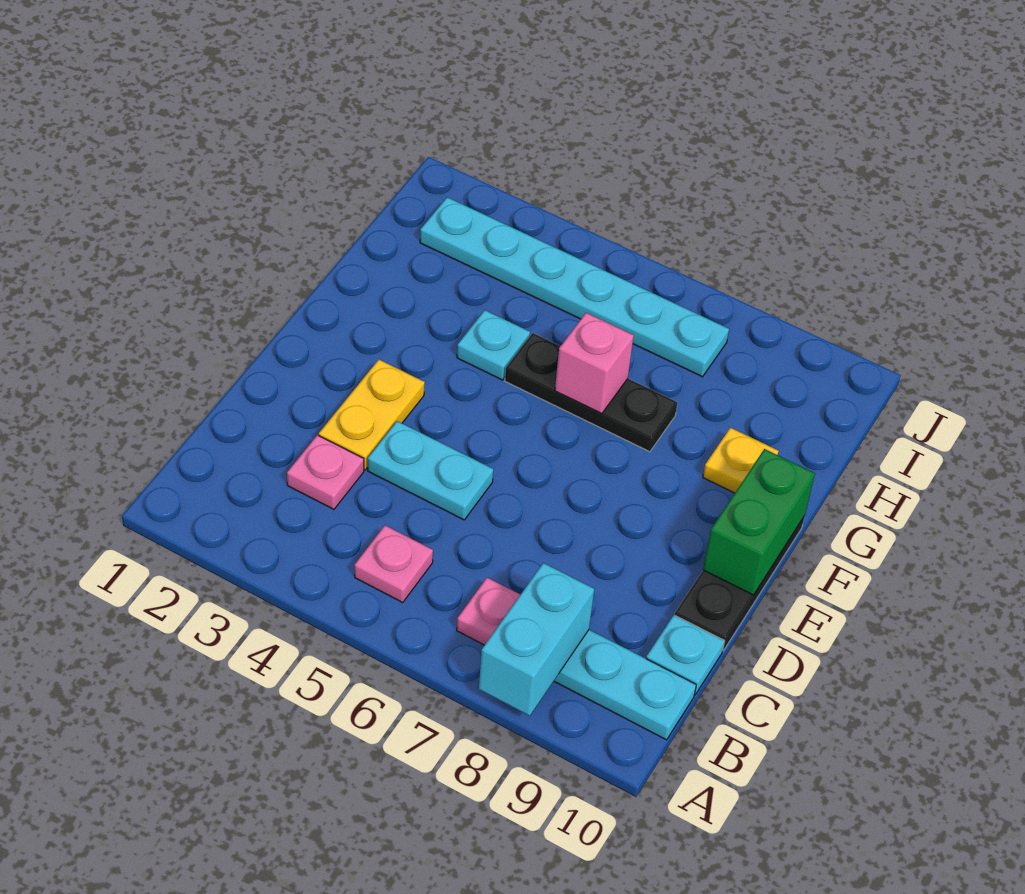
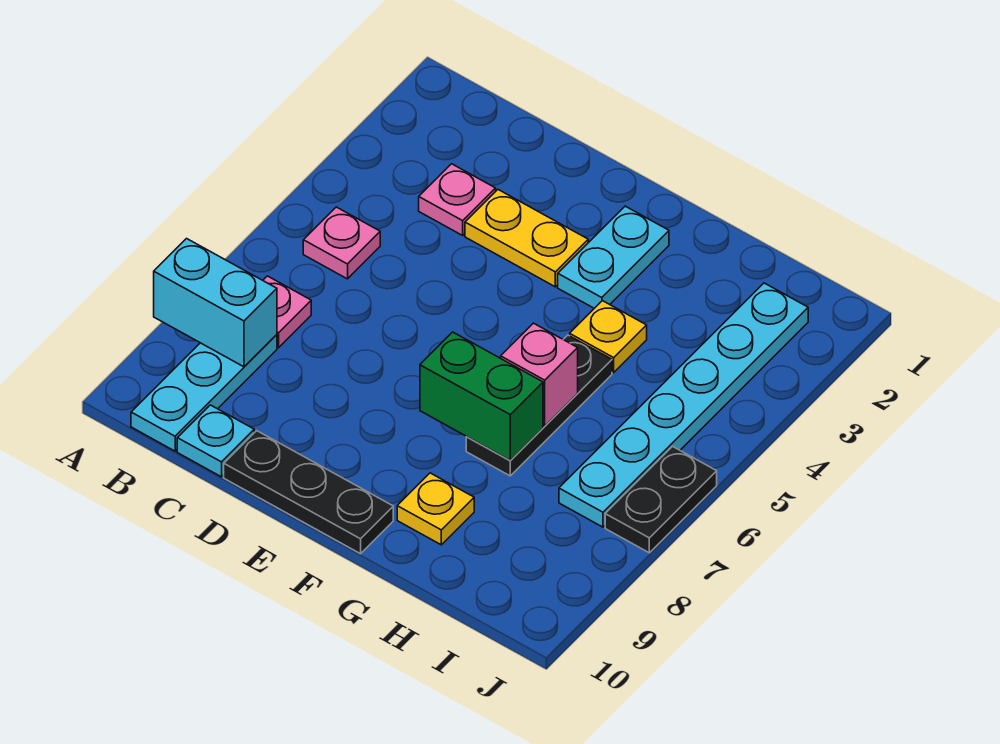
cyan plate D4:D5 level 1 -> cyan plate F2:F3 level 1
green brick E10:F10 level 2 -> green brick F7:G7 level 2
cyan plate G4 level 1 -> yellow plate G4 level 1
none -> black plate J6:J7 level 1

